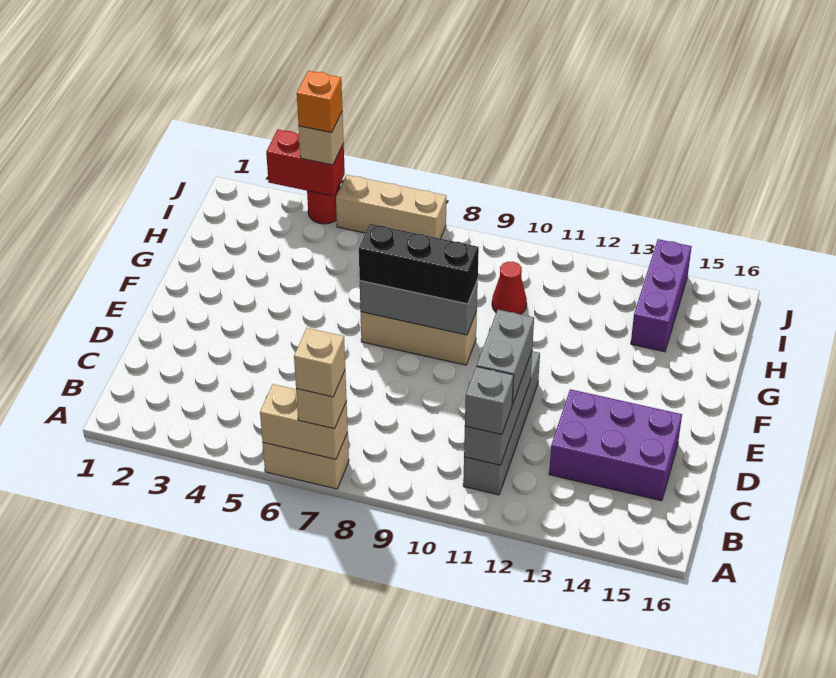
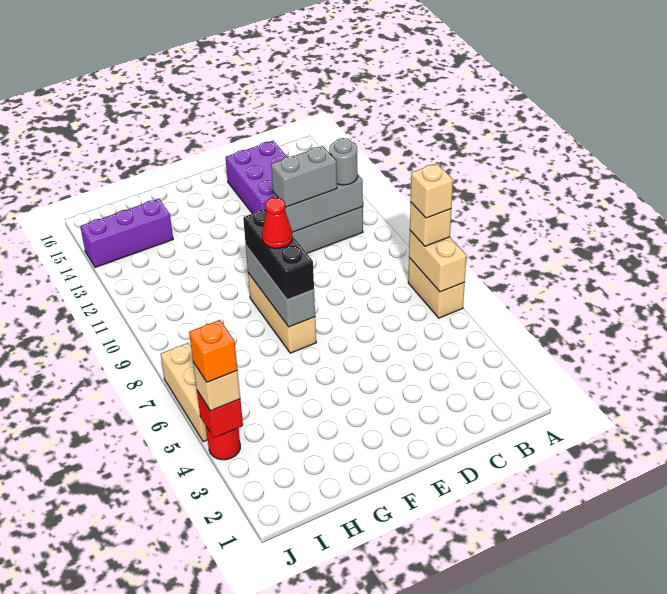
grey brick B11 level 3 -> grey round brick B11 level 3
red cone H10 level 1 -> red cone F8 level 4
red brick J3:J4 level 2 -> red brick J4 level 2

